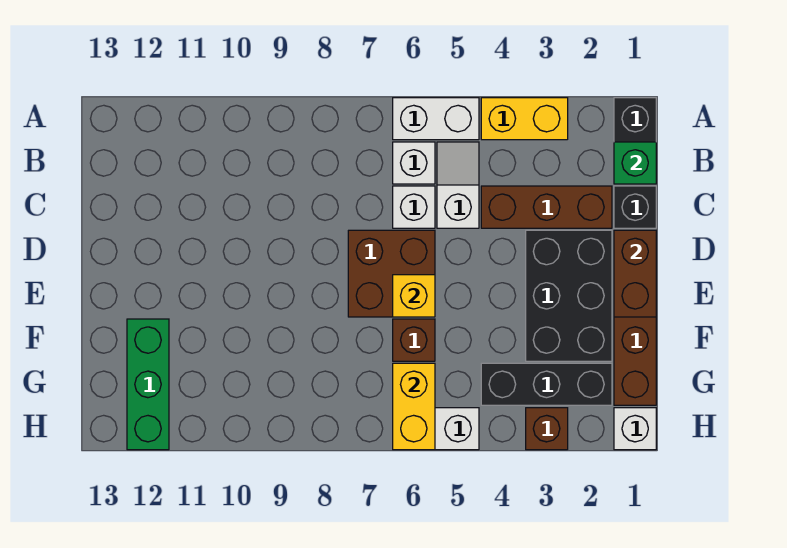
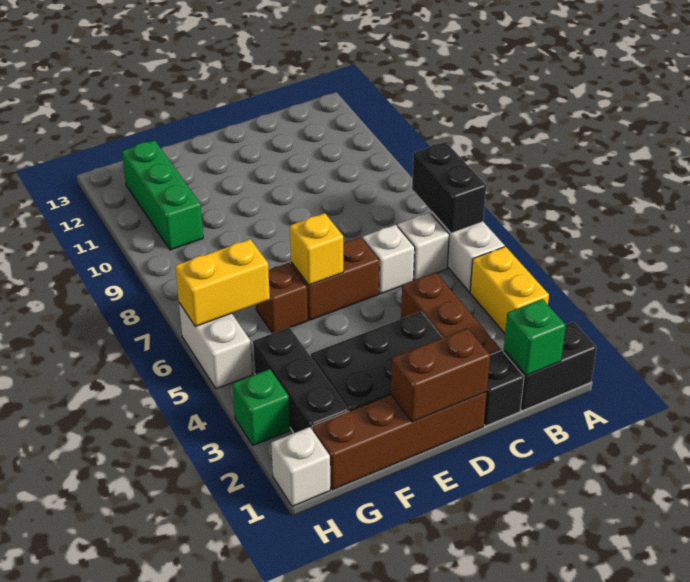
none -> black brick A6:A7 level 2
white slope B5:C5 level 1 top C -> none
brown brick D6:E7 level 1 -> brown brick D6:E6 level 1
green brick F12:H12 level 1 -> green brick G10:G12 level 1
brown brick H3 level 1 -> green brick H3 level 1

